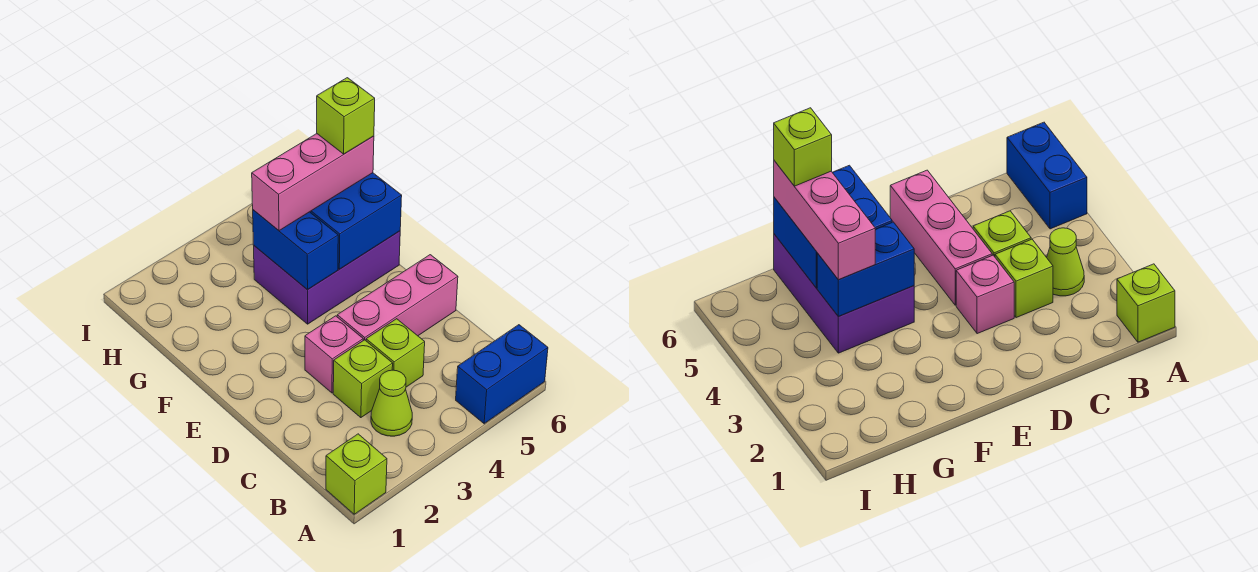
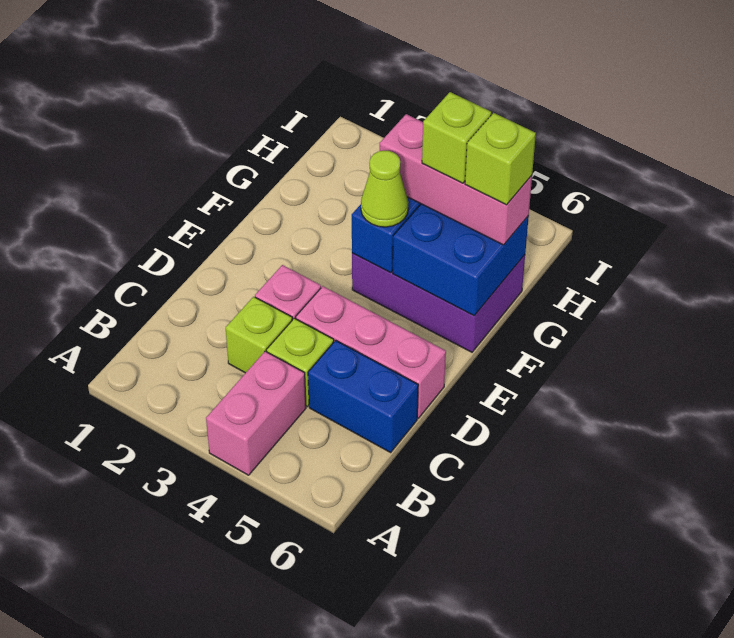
lime brick A1 level 1 -> lime brick G5 level 4
none -> pink brick A4:B4 level 1
blue brick A5:A6 level 1 -> blue brick C5:C6 level 1
lime cone B3 level 1 -> lime cone F4 level 3

